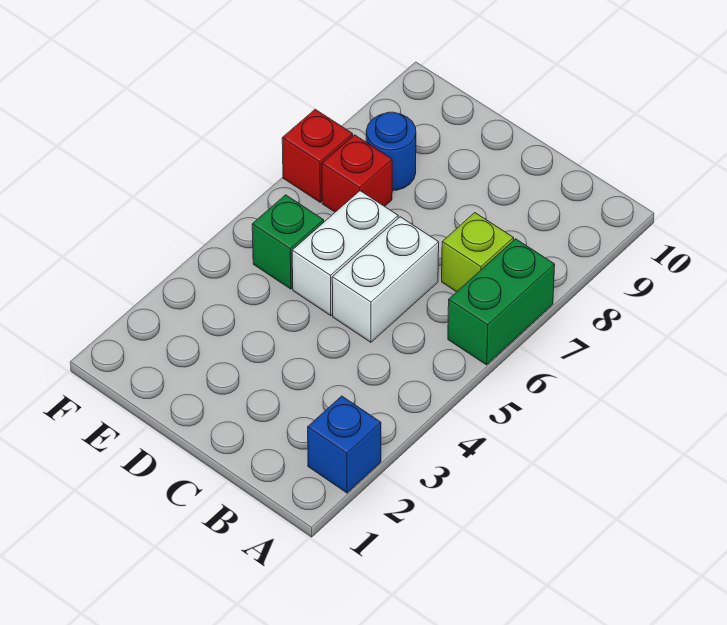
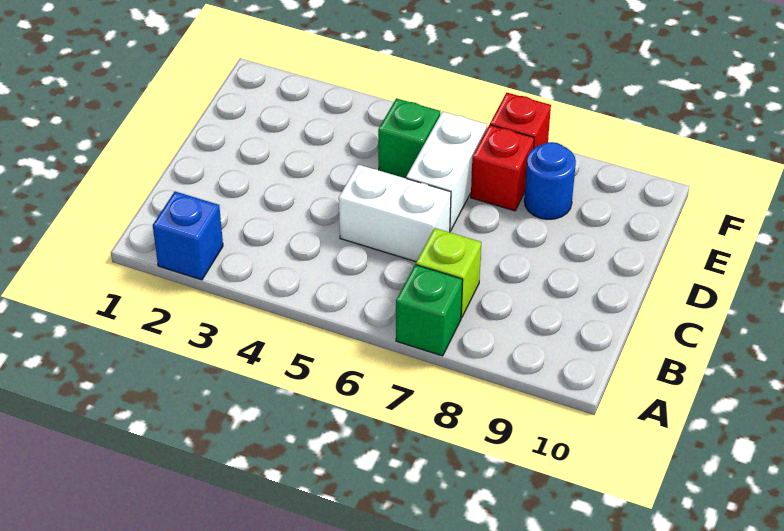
green brick A6:A7 level 1 -> green brick A7 level 1
white brick D5:D6 level 1 -> white brick D6:E6 level 1

